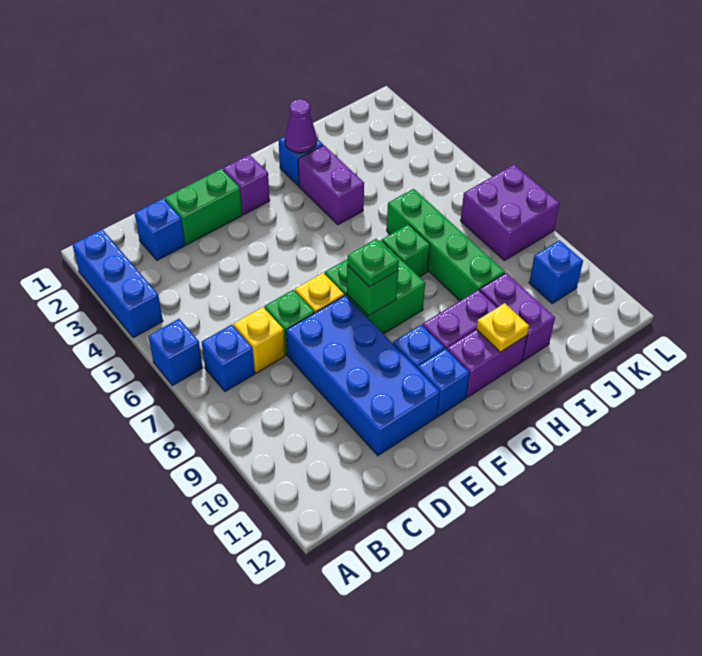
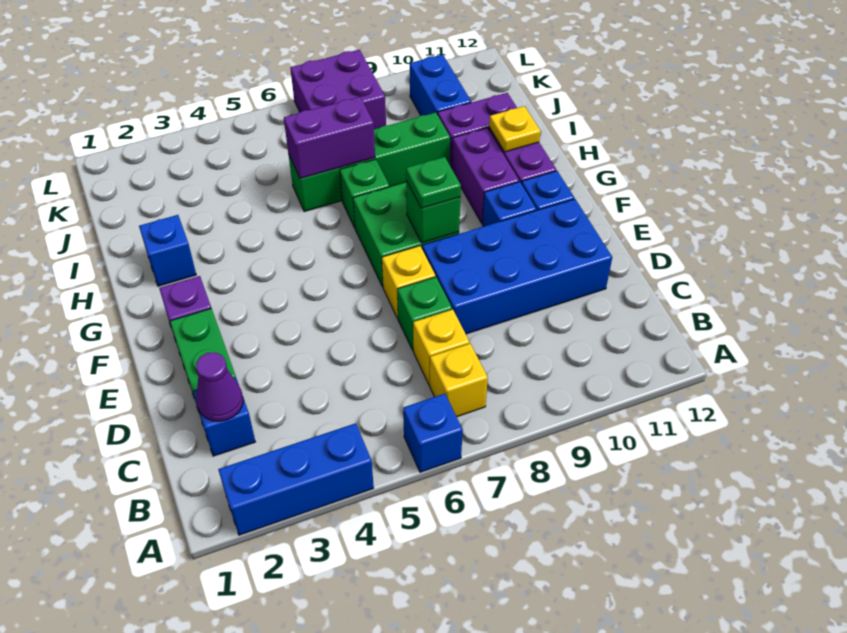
blue brick B7 level 1 -> yellow brick B7 level 1
purple cone H2 level 2 -> purple cone C2 level 2
purple brick H3:H4 level 1 -> purple brick I6:I7 level 2
blue brick K10 level 1 -> blue brick J10:K10 level 1

